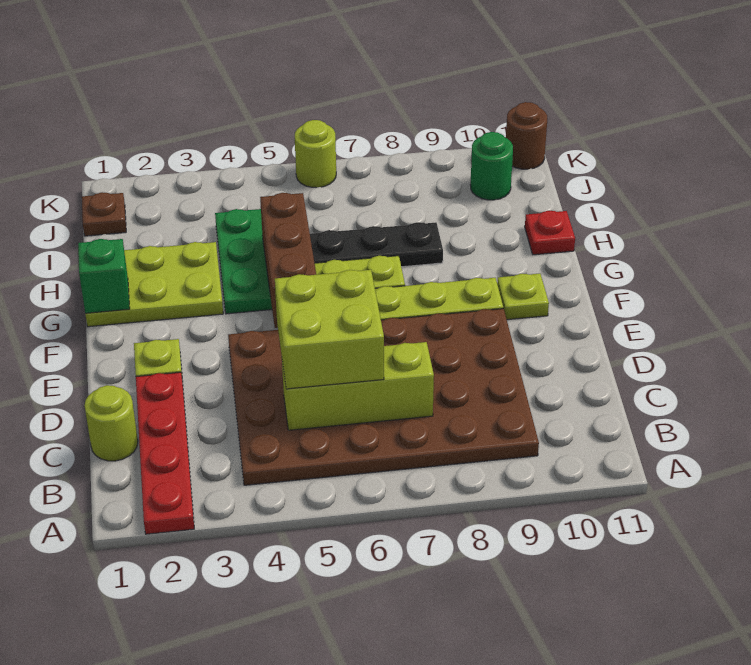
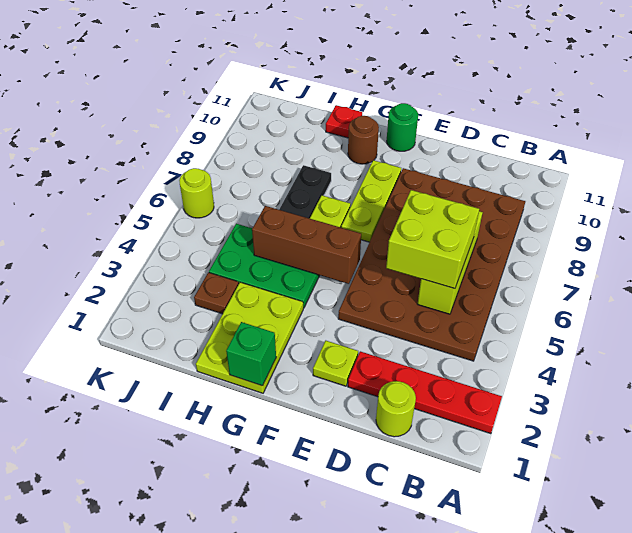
lime plate F10 level 1 -> none
brown plate J1 level 1 -> brown plate I3 level 1
green round brick J10 level 1 -> green round brick F11 level 1
brown round brick K11 level 1 -> brown round brick G10 level 1

